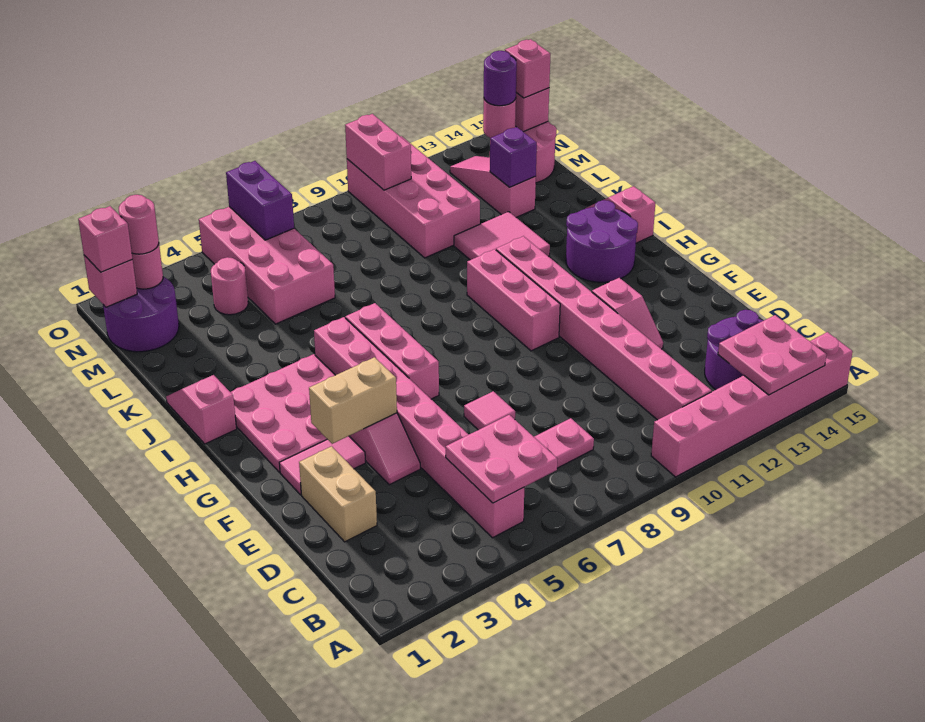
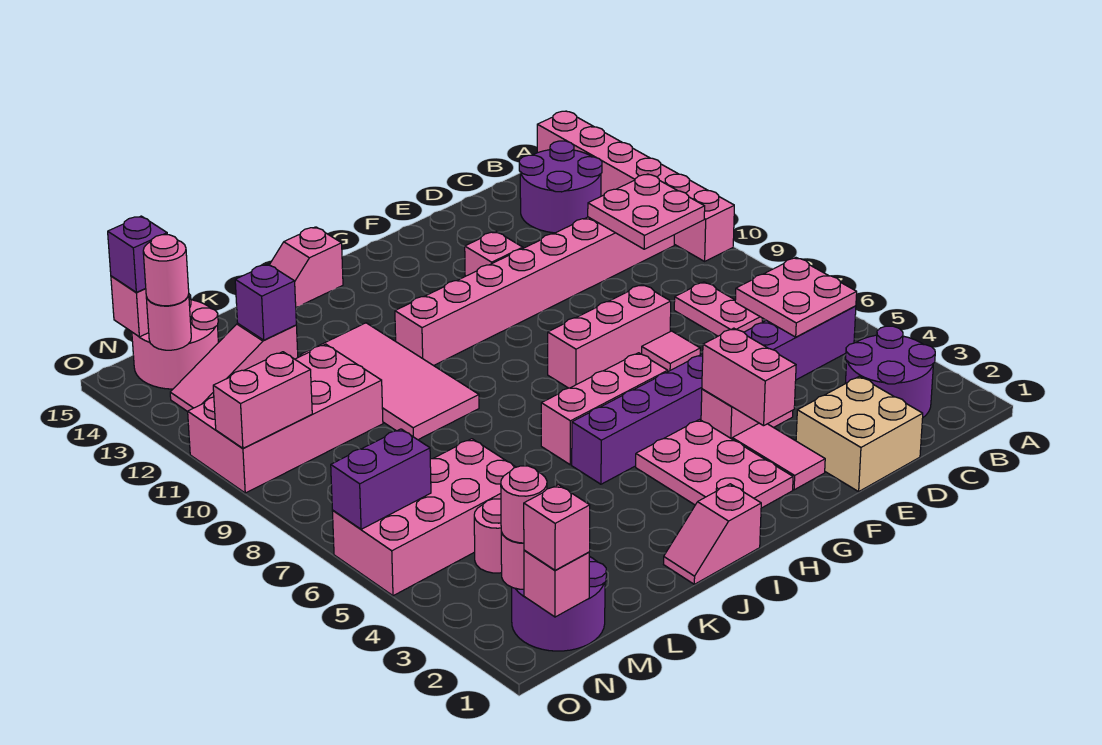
pink plate A13:B14 level 2 -> pink plate B10:C11 level 2
pink brick B5:I5 level 1 -> purple brick B5:I5 level 1
tan brick D2:E2 level 1 -> tan brick D1:E2 level 1
tan brick F3:F4 level 2 -> pink brick F3:F4 level 2
pink plate G2:I4 level 1 -> pink plate G2:H4 level 1
pink brick G10:I10 level 1 -> pink brick E8:G8 level 1
purple round brick H13:I14 level 1 -> purple round brick B2:C3 level 1
pink tile J11:K12 level 1 -> pink tile J9:K12 level 1
purple round brick N14 level 3 -> pink round brick N14 level 3
pink brick N15 level 3 -> purple brick N15 level 3

